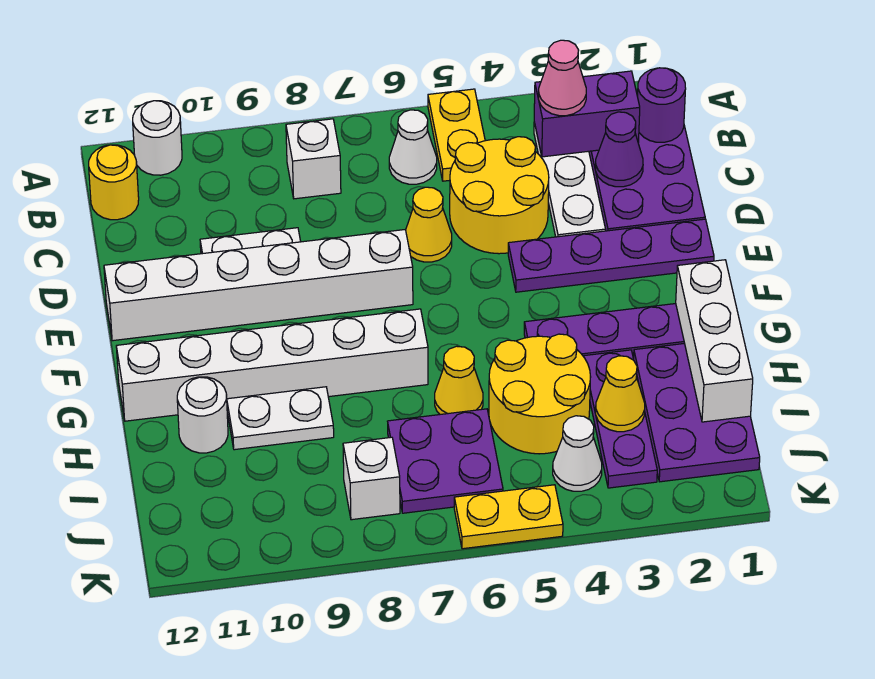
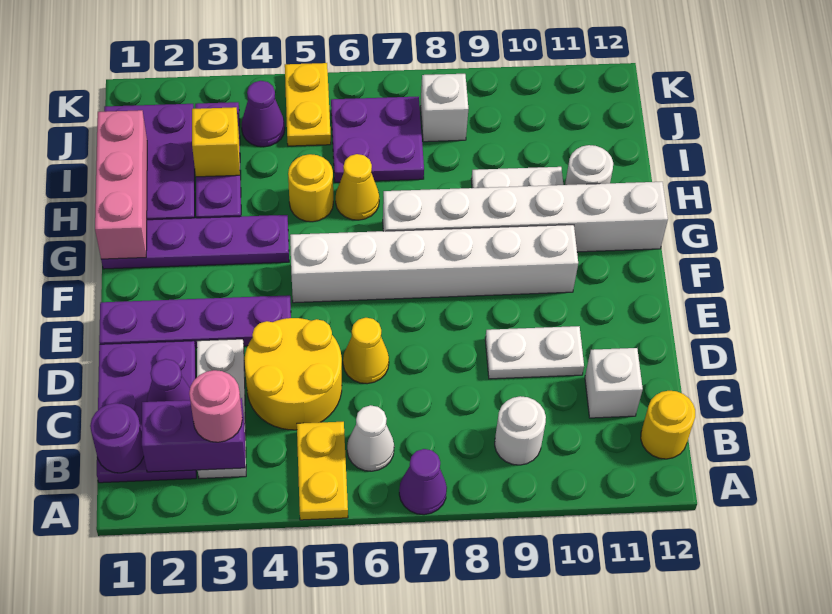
none -> purple cone A7 level 1
white round brick A11 level 1 -> white round brick B9 level 1
pink cone B3 level 3 -> pink round brick B3 level 3
white brick B8 level 1 -> white brick C11 level 1
white brick E7:E12 level 1 -> white brick F5:F10 level 1
white brick G1:I1 level 2 -> pink brick G1:I1 level 2
yellow round brick H4:I5 level 1 -> yellow round brick H5 level 1
yellow cone I3 level 2 -> yellow brick I3 level 2
white cone J4 level 1 -> purple cone J4 level 1
yellow plate K5:K6 level 1 -> yellow plate J5:K5 level 1

